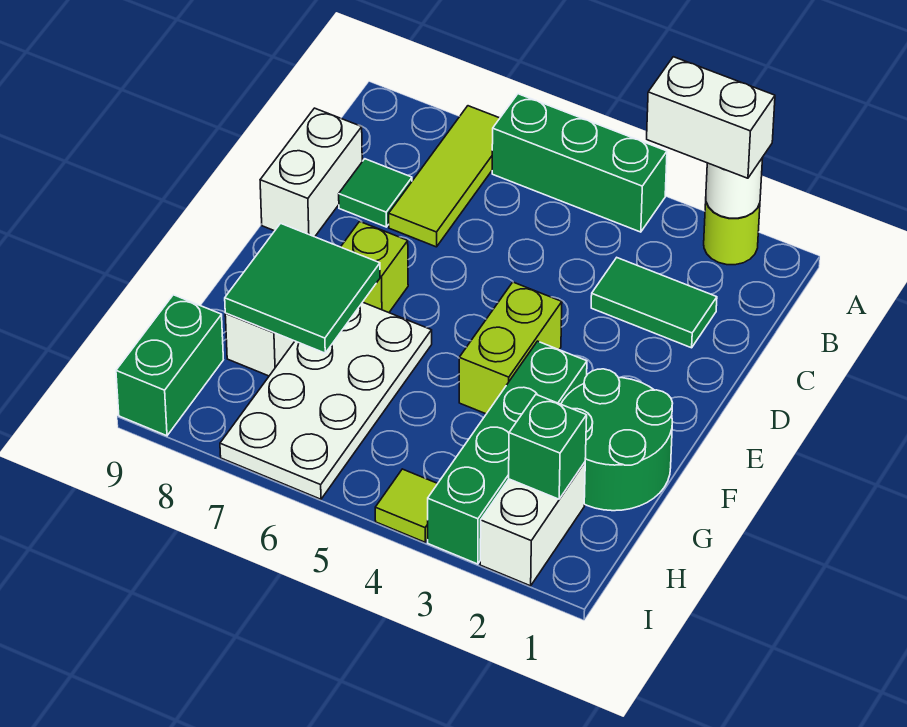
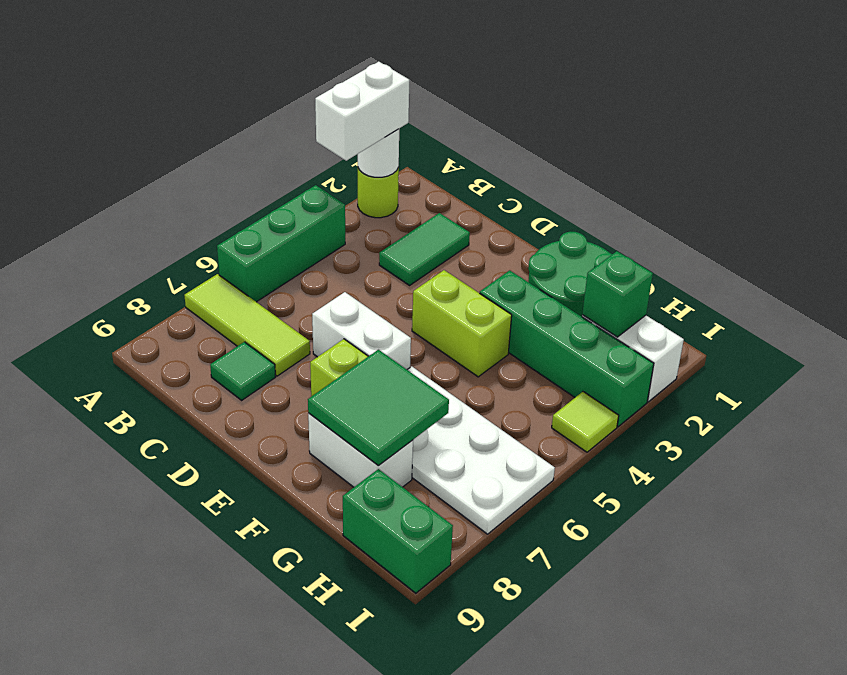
white brick C9:D9 level 1 -> white brick D6:E6 level 1

